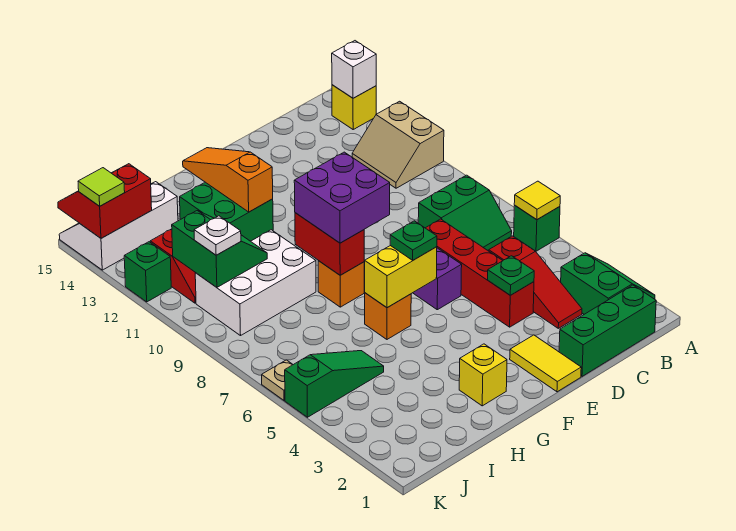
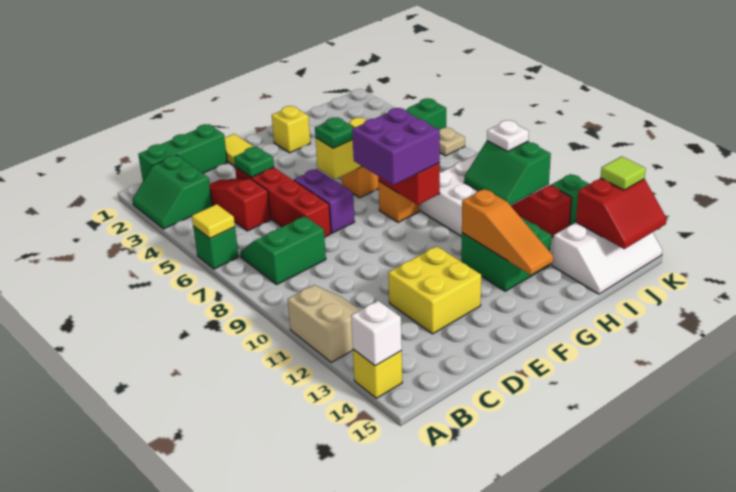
none -> yellow brick D12:E13 level 1

